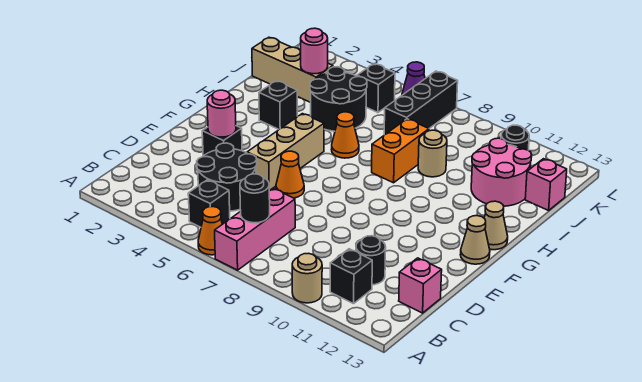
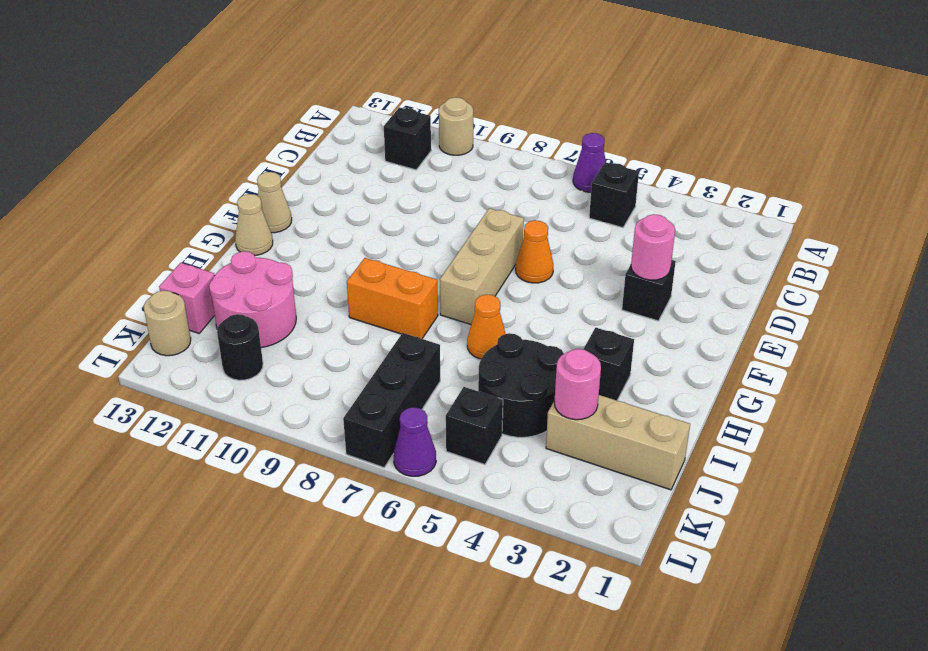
orange cone A6 level 1 -> purple cone A6 level 1
pink brick A7:C7 level 1 -> none
black round brick B7 level 2 -> none
black round brick C4:D5 level 1 -> none
black round brick C11 level 1 -> none
pink brick C13 level 1 -> none
tan brick E5:G5 level 1 -> tan brick E7:G7 level 1
orange brick H8:I8 level 1 -> orange brick H8:H9 level 1
tan round brick I9 level 1 -> tan round brick K13 level 1

